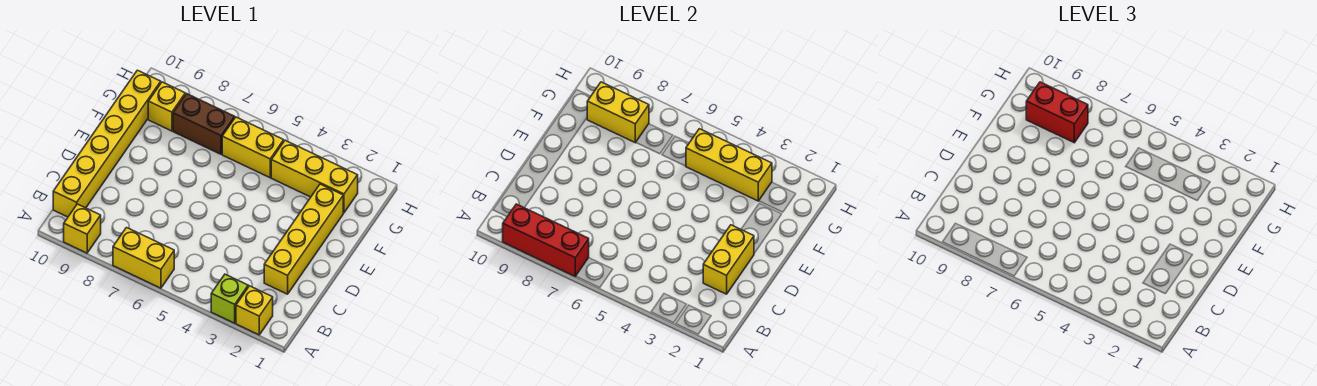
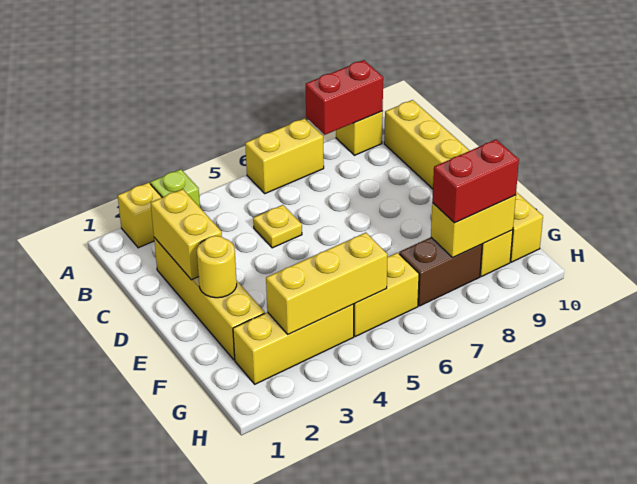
red brick A7:A9 level 2 -> red brick A8:A9 level 2
none -> yellow plate C5 level 1
none -> yellow round brick E2 level 2

